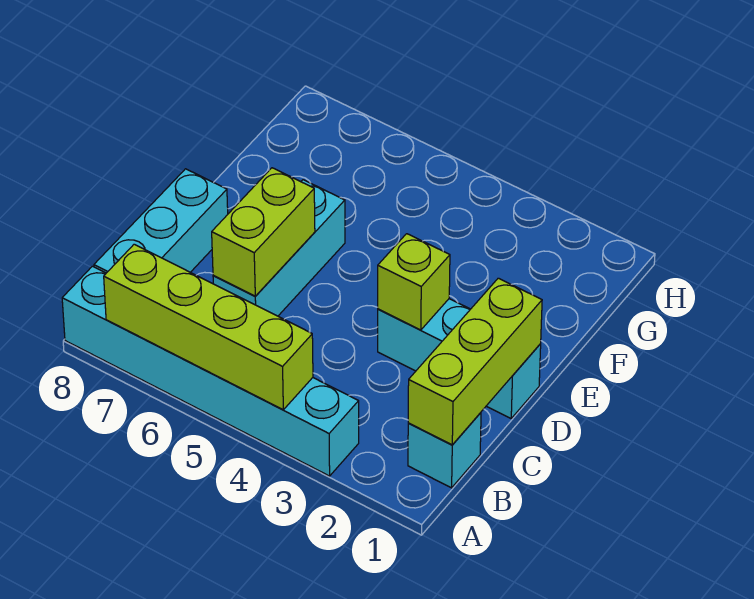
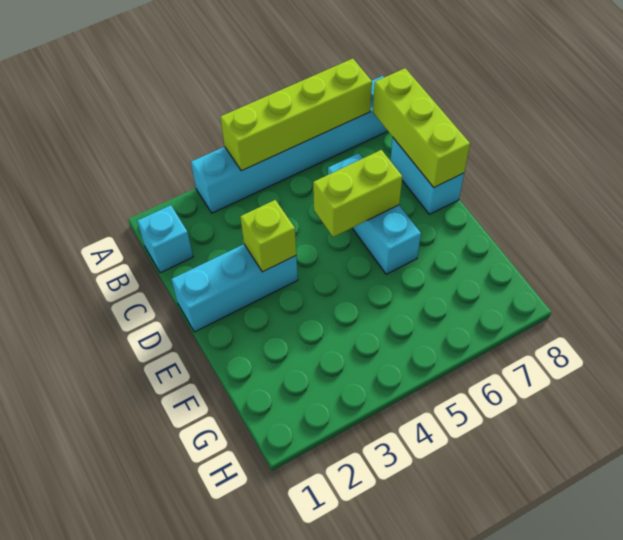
lime brick B1:D1 level 2 -> lime brick B8:D8 level 2
cyan brick B8:D8 level 1 -> cyan brick C8:D8 level 1
lime brick C6:D6 level 2 -> lime brick D5:D6 level 2

